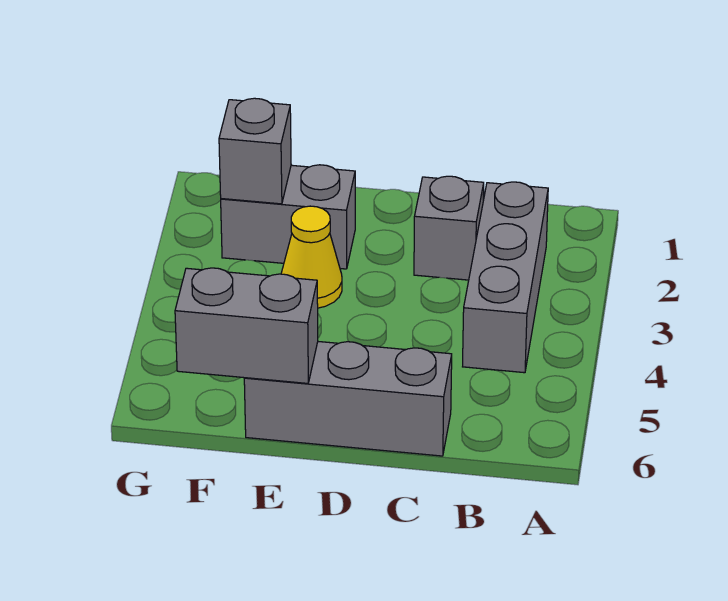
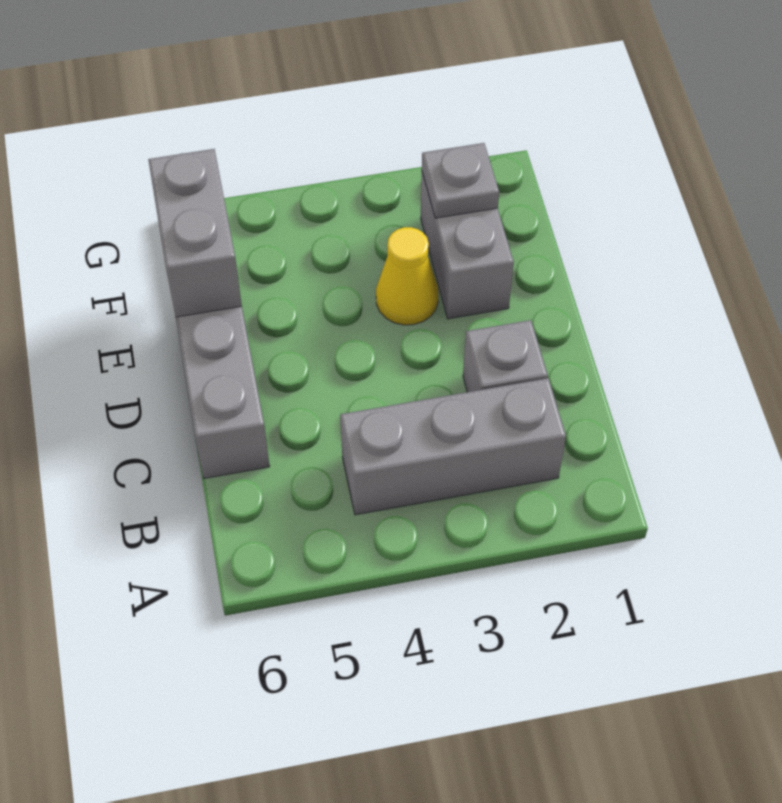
grey brick F2 level 2 -> grey plate F2 level 2

